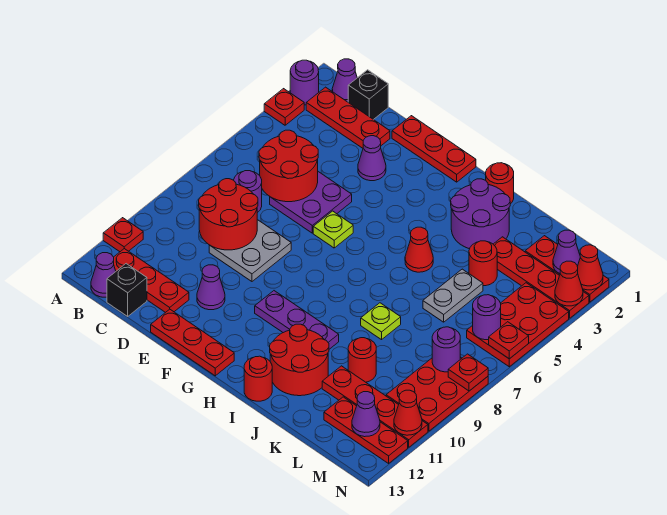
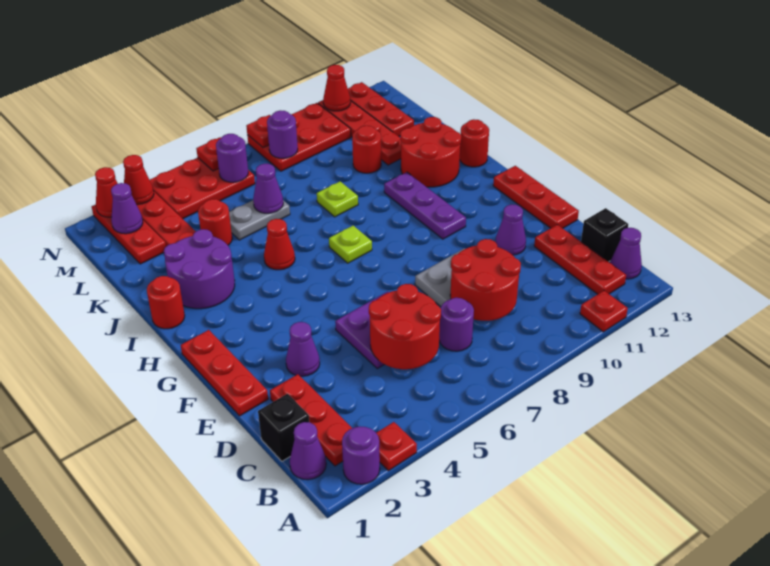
lime plate F6 level 1 -> lime plate H7 level 1
purple cone M12 level 2 -> purple cone K6 level 2

